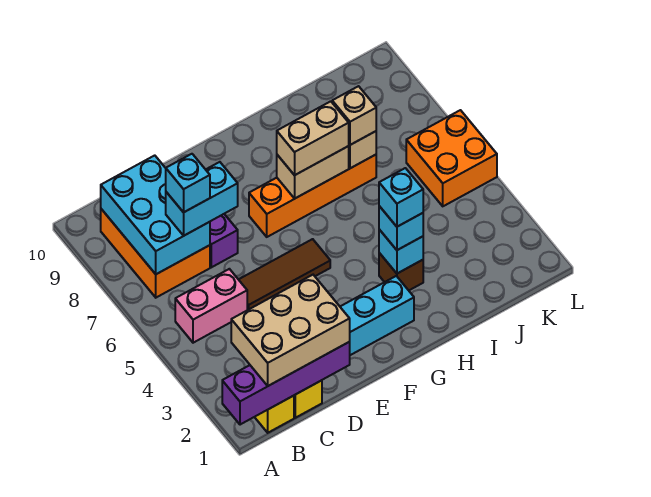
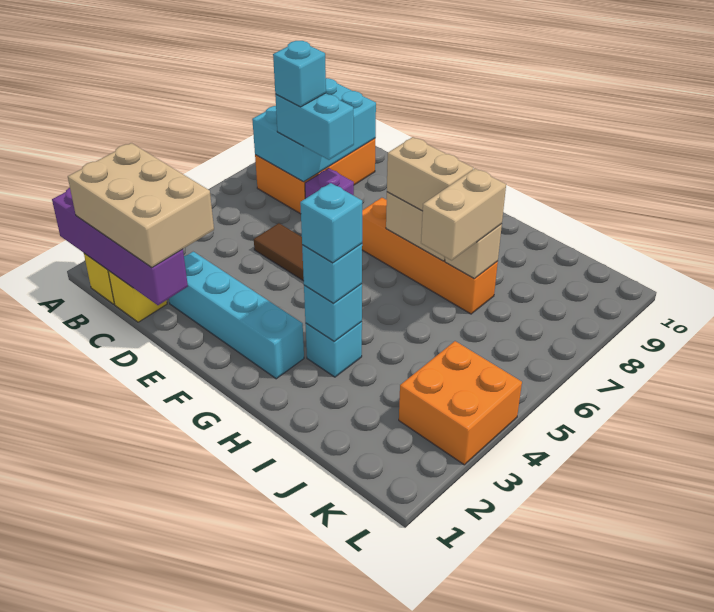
pink brick B5:C5 level 1 -> none
brown brick H3 level 1 -> cyan brick H3 level 1
tan brick I7 level 3 -> tan brick I6:I7 level 3
orange brick K5:L6 level 1 -> orange brick K3:L4 level 1

